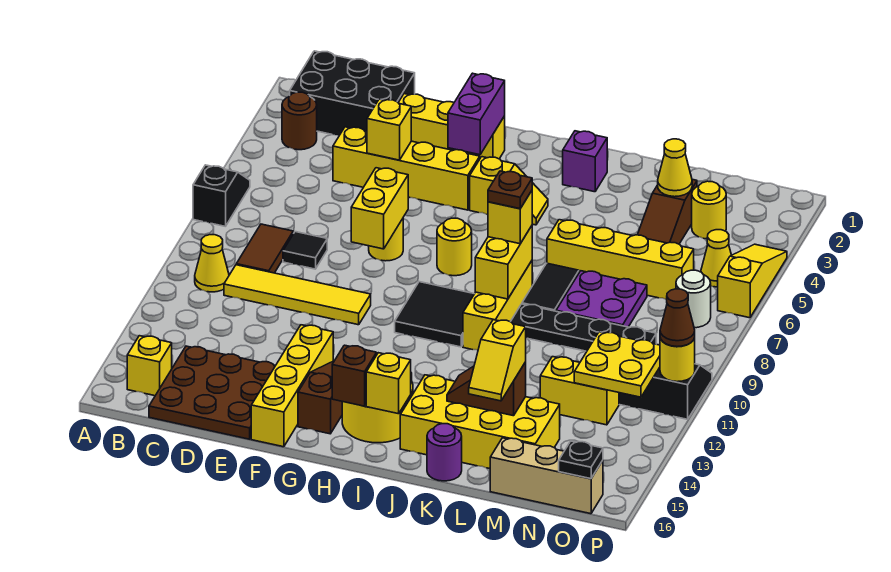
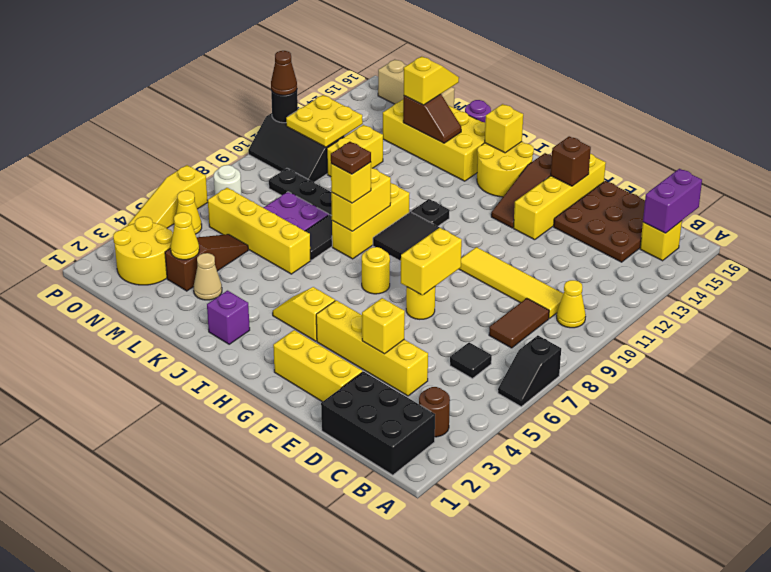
black tile D8 level 1 -> black tile C6 level 1
purple brick G2:G3 level 2 -> purple brick B15:B16 level 2
brown brick H15 level 2 -> brown brick F15 level 2
none -> tan cone L3 level 1
yellow brick M12:N12 level 1 -> yellow brick M11:M12 level 1
yellow round brick N3 level 1 -> yellow round brick N2:O3 level 1
black plate O16 level 2 -> black plate I11 level 1
yellow round brick P11 level 2 -> black round brick P11 level 2

